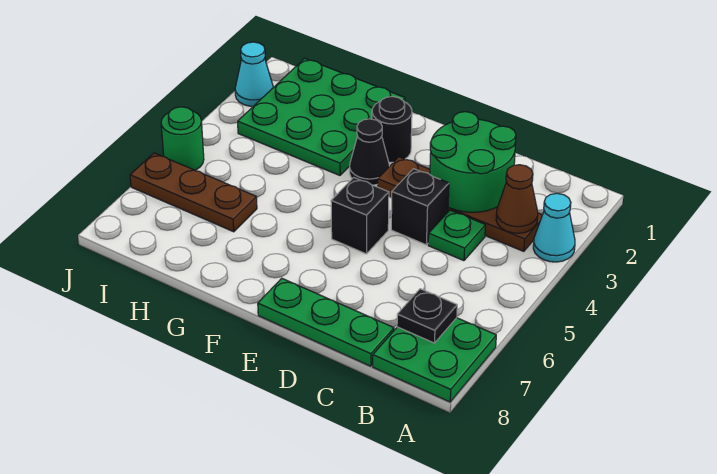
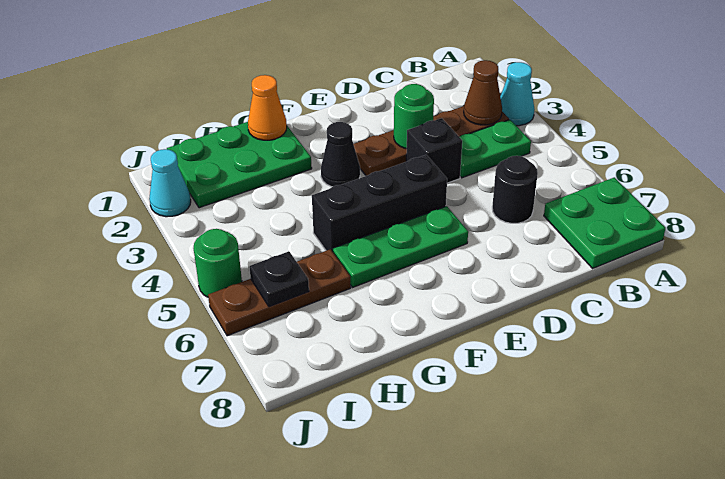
black plate B7 level 2 -> black plate I6 level 2
green round brick C2:D3 level 2 -> green round brick D3 level 2
green plate C4 level 1 -> green plate B4:C4 level 1
green plate C8:E8 level 1 -> green plate E6:G6 level 1
black brick E5 level 1 -> black brick E5:G5 level 1
black round brick F2 level 1 -> black round brick C6 level 1
green plate G1:I3 level 1 -> green plate G1:I2 level 1
none -> orange cone G1 level 2

